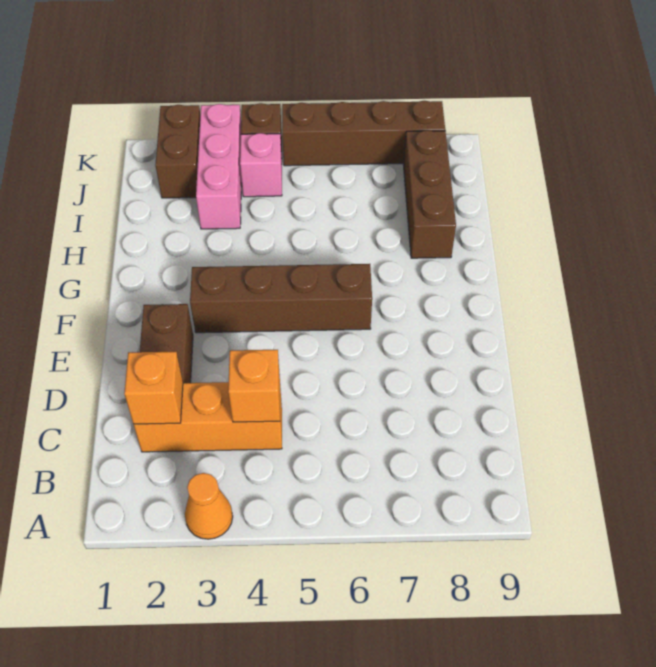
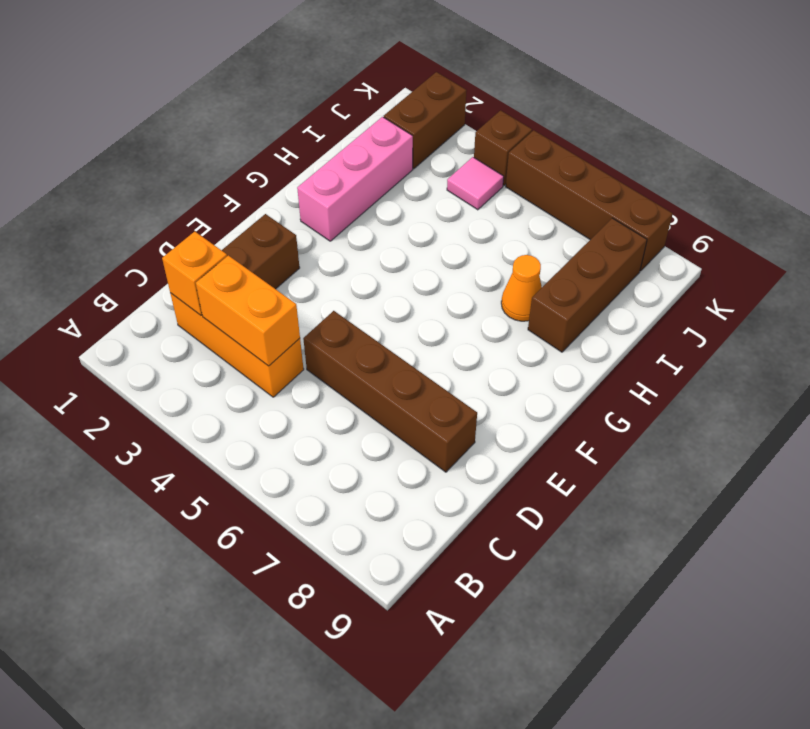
orange cone A3 level 1 -> orange cone H7 level 1
orange brick C4 level 2 -> orange brick C3:C4 level 2
brown brick F3:F6 level 1 -> brown brick D5:D8 level 1
pink brick I3:K3 level 1 -> pink brick G2:I2 level 1
pink brick J4 level 1 -> pink tile J4 level 1

